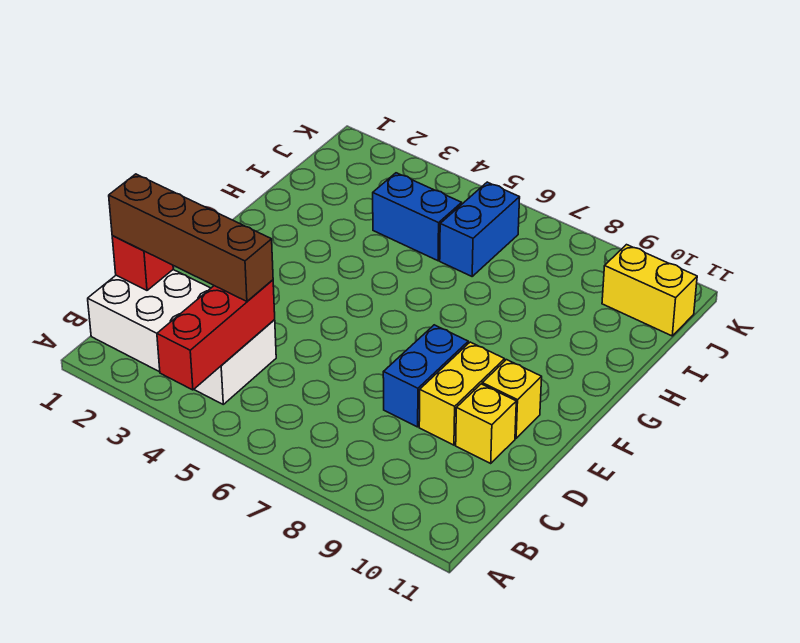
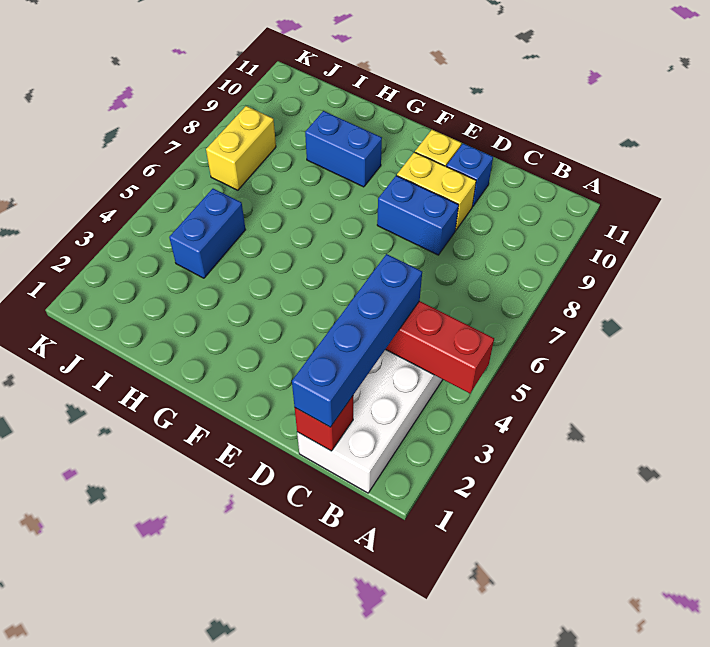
brown brick C1:C4 level 3 -> blue brick C1:C4 level 3
yellow brick D10 level 1 -> blue brick D10 level 1
blue brick I6:J6 level 1 -> blue brick G9:H9 level 1
yellow brick J10:J11 level 1 -> yellow brick J7:J8 level 1

